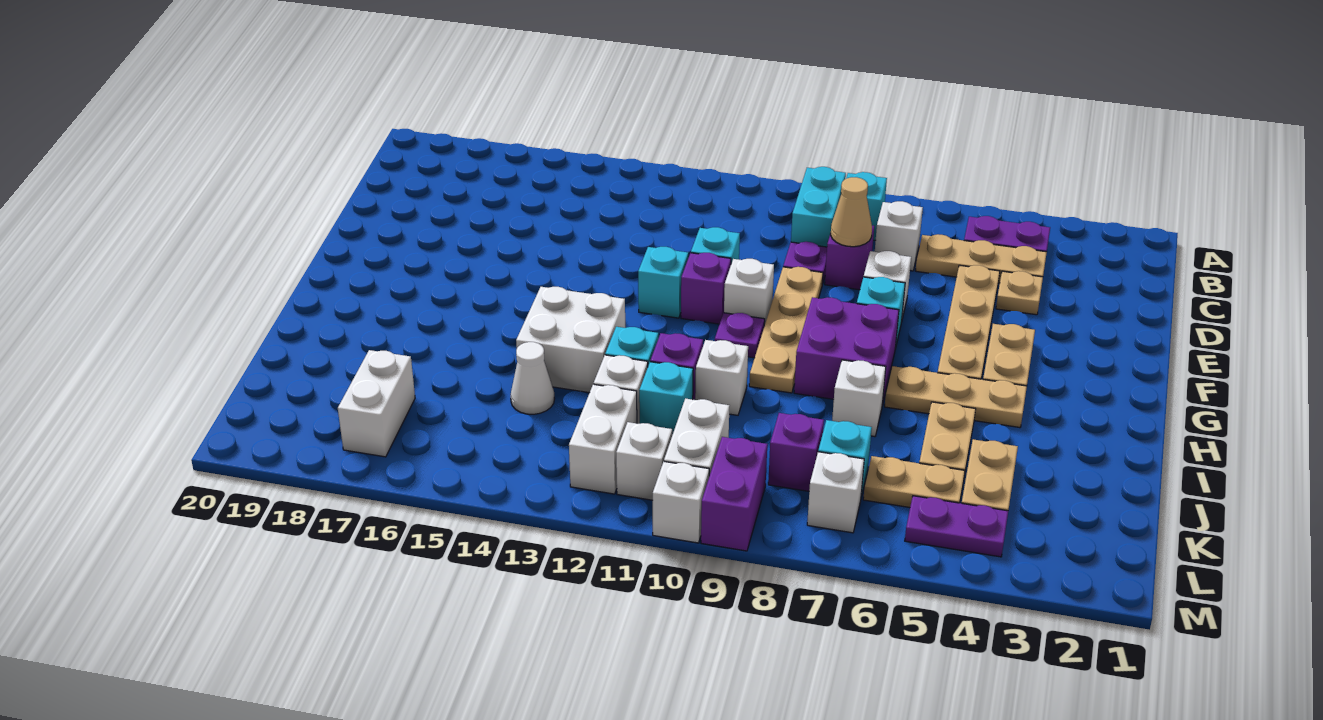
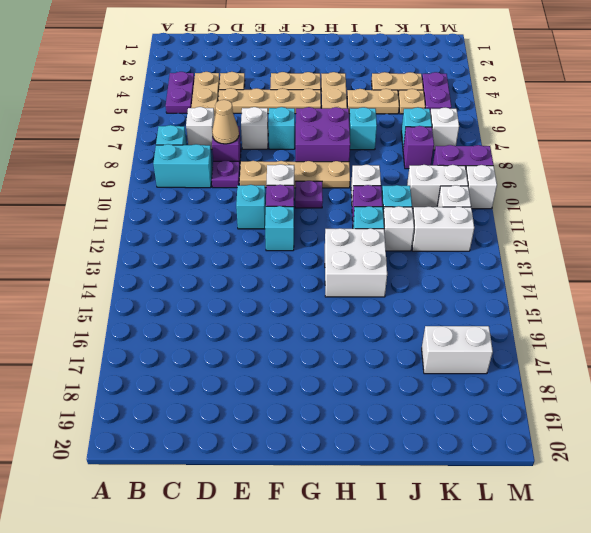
white brick I7 level 1 -> cyan brick I7 level 1
white cone J14 level 1 -> none
tan plate K5:K6 level 1 -> tan plate K5 level 1

